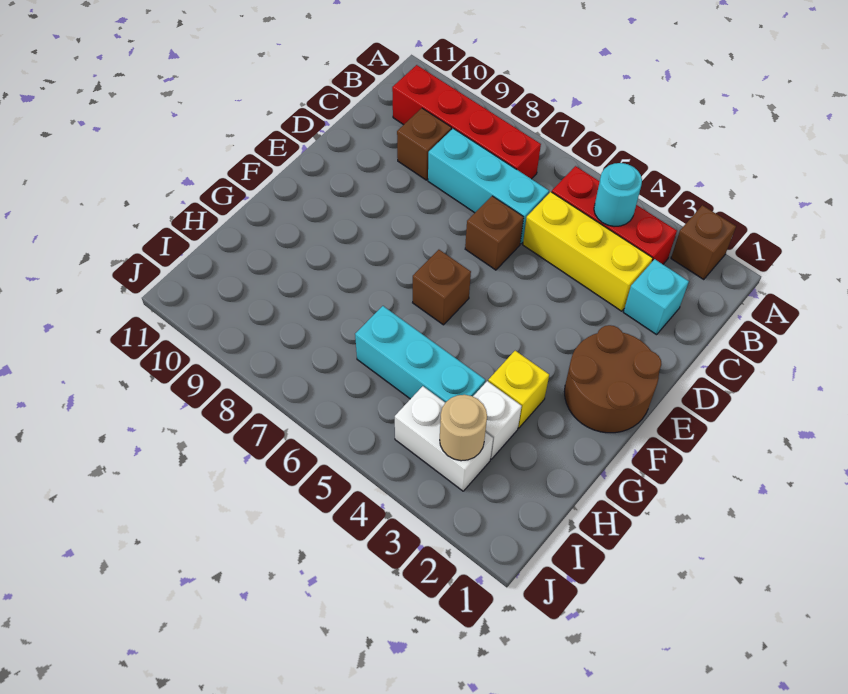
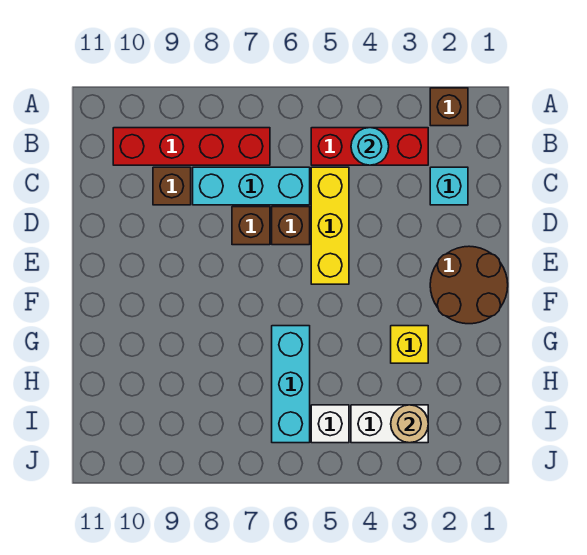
yellow brick C3:C5 level 1 -> yellow brick C5:E5 level 1
brown brick F6 level 1 -> brown brick D7 level 1
white brick H3 level 1 -> white brick I5 level 1
cyan brick H4:H6 level 1 -> cyan brick G6:I6 level 1

